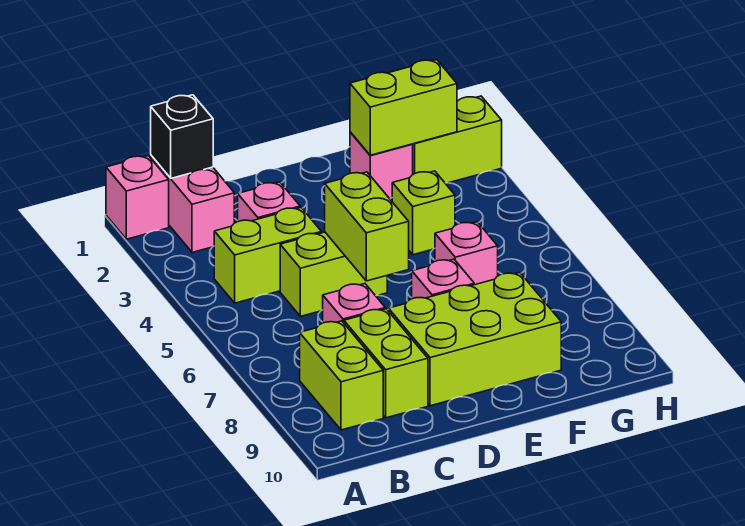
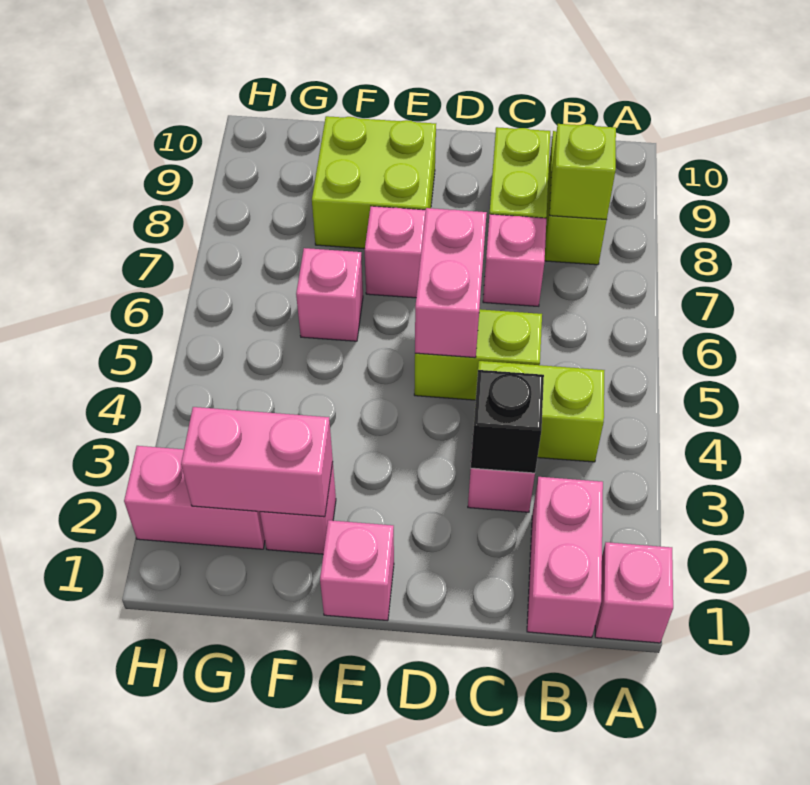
black brick B1 level 2 -> black brick C3 level 2
lime brick D5:D6 level 2 -> pink brick D5:D6 level 2
lime brick D8:F9 level 1 -> lime brick E8:F9 level 1
none -> pink brick E1 level 1
lime brick F2:G2 level 2 -> pink brick F2:G2 level 2
lime brick F4 level 1 -> lime brick B8 level 2
lime brick G2:H2 level 1 -> pink brick G2:H2 level 1

